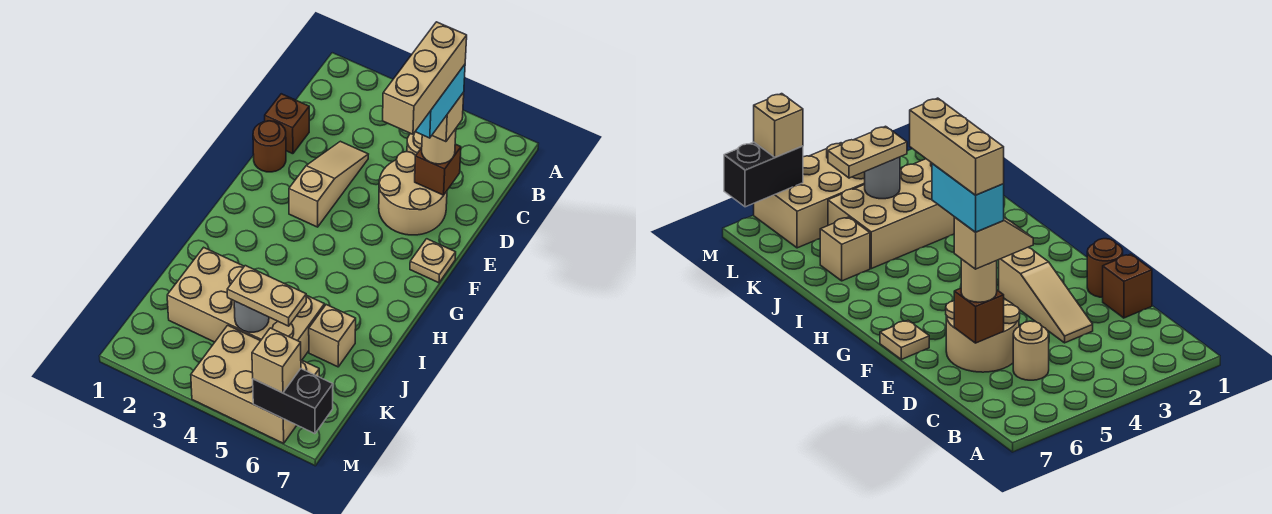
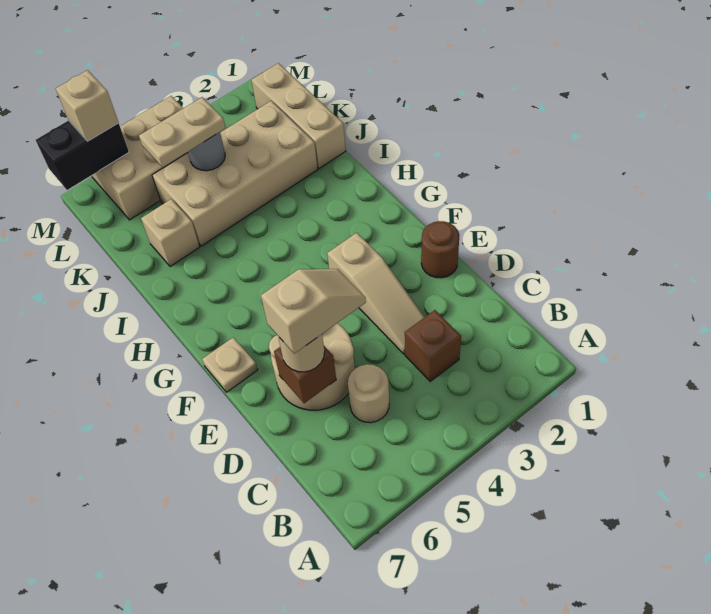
brown brick D1 level 1 -> brown brick C3 level 1
cyan brick D6:E6 level 5 -> none
tan brick D6:F6 level 6 -> tan brick J1:L1 level 1

